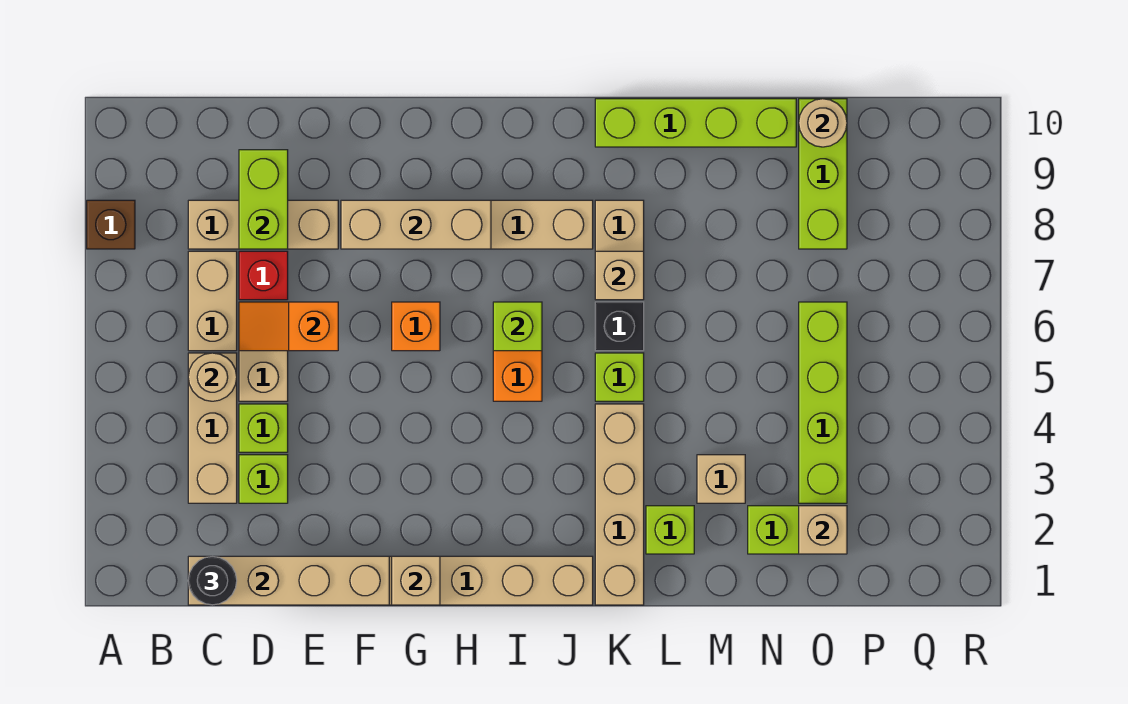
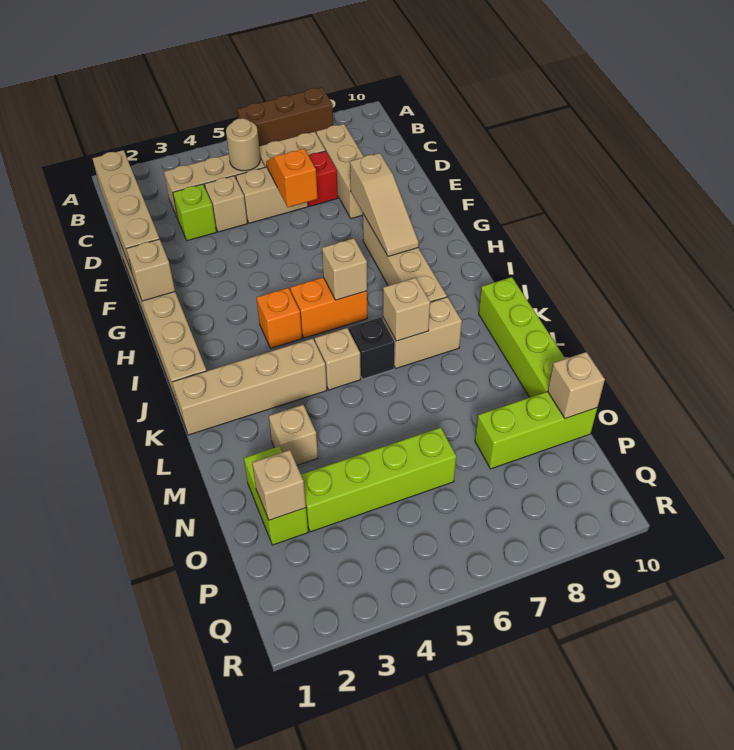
brown brick A8 level 1 -> brown brick A6:A8 level 1
black round brick C1 level 3 -> none
lime brick D4 level 1 -> tan brick D4 level 1
lime brick D8:D9 level 2 -> none
tan brick F8:H8 level 2 -> tan slope F8:H8 level 2 top F
orange brick G6 level 1 -> orange brick I4 level 1
lime brick I6 level 2 -> tan brick I6 level 2
lime brick K5 level 1 -> tan brick K5 level 1
lime brick L2 level 1 -> none
tan round brick O10 level 2 -> tan brick O10 level 2

